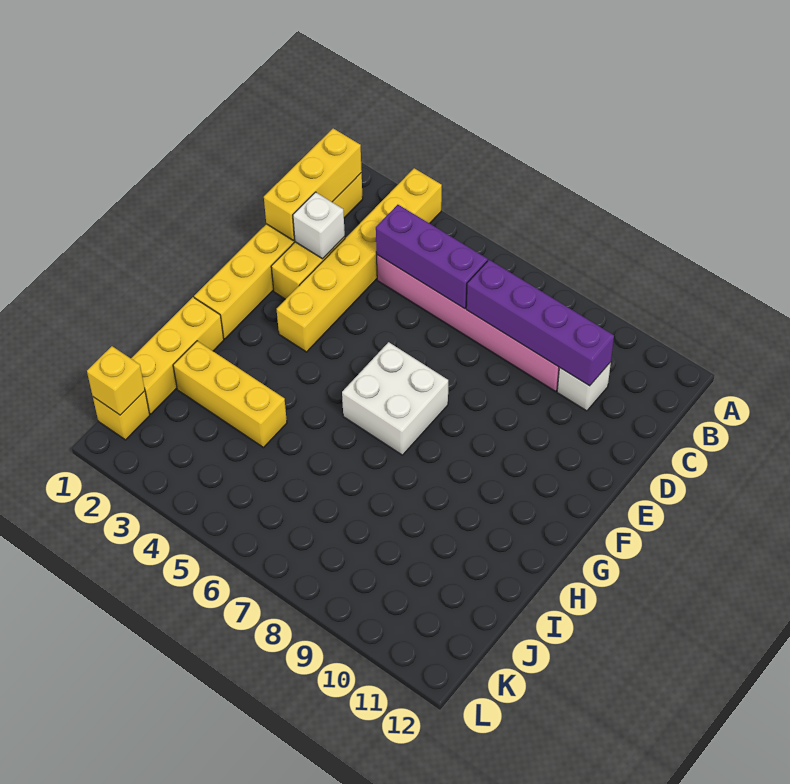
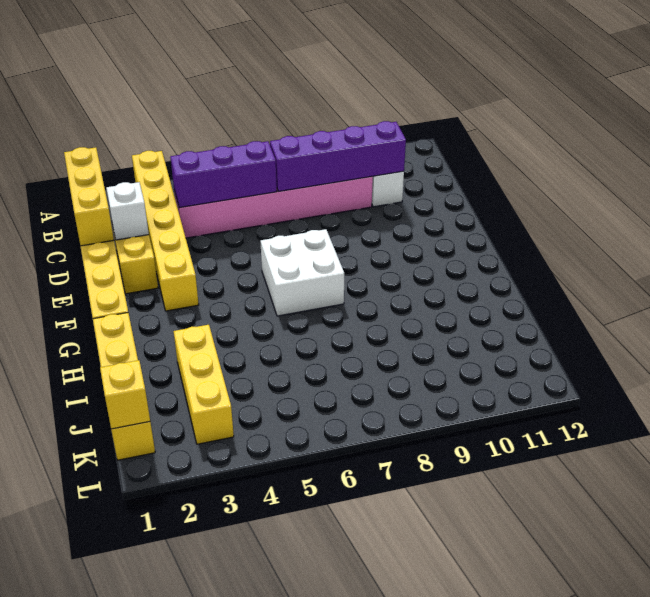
yellow brick I2:I4 level 1 -> yellow brick I3:K3 level 1

